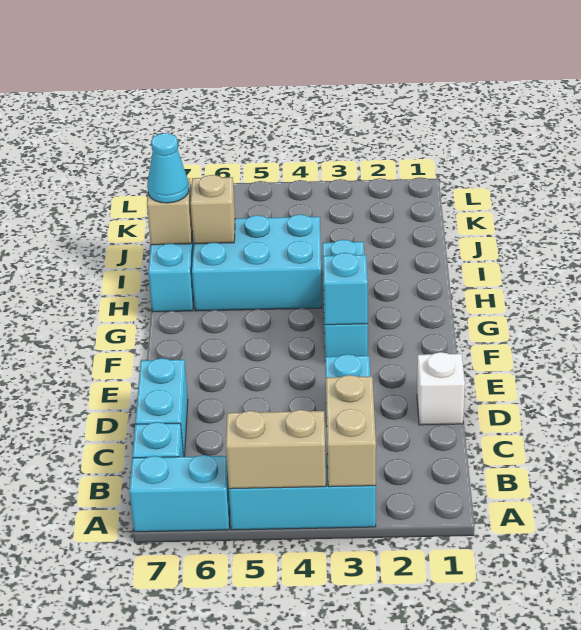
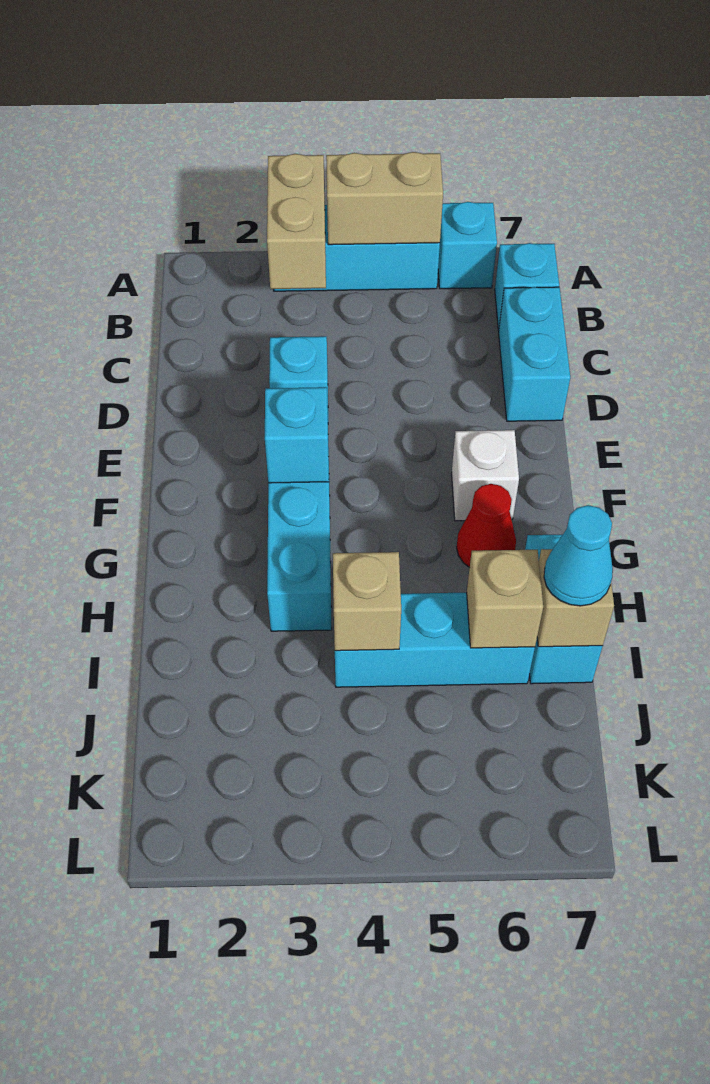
cyan brick A6:A7 level 1 -> cyan brick A6 level 1
white brick D1 level 1 -> white brick F6 level 1
none -> red cone G6 level 1
cyan brick H4:I6 level 1 -> cyan brick I4:I6 level 1
none -> tan brick I4 level 2

